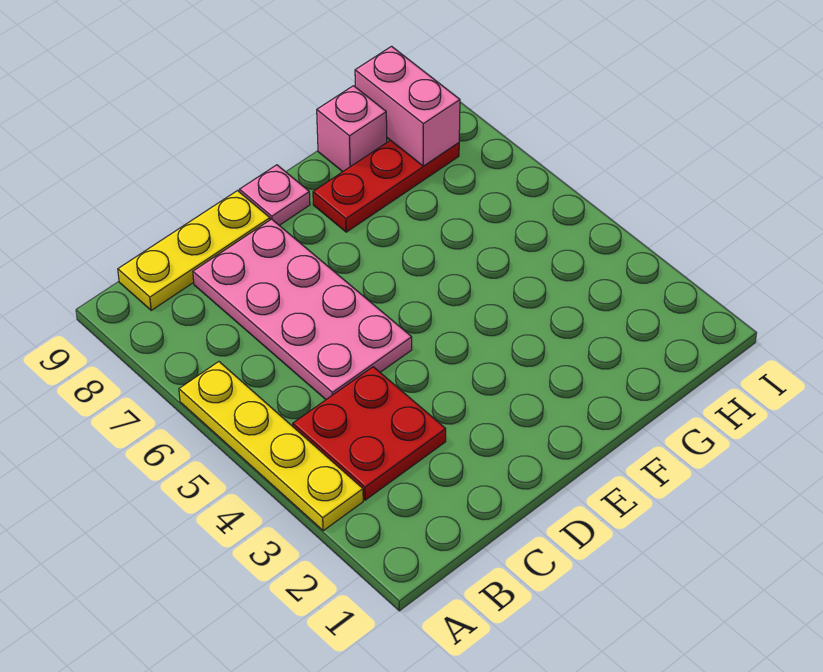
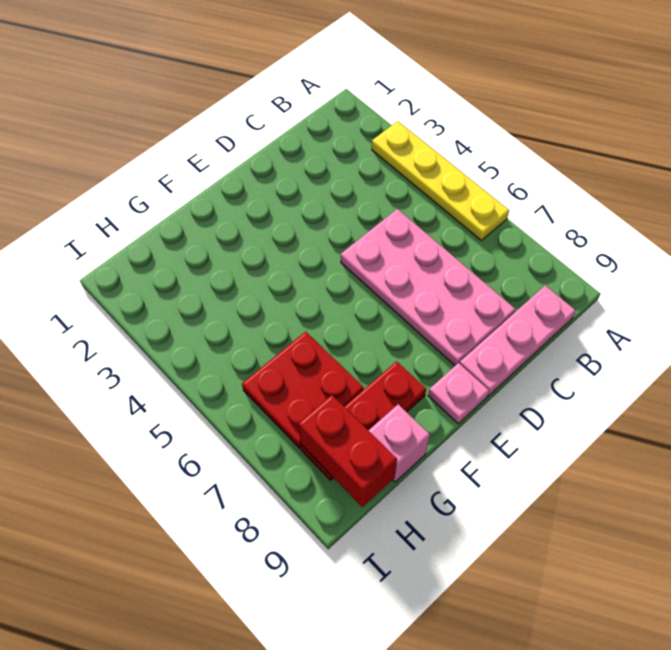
red plate B3:C4 level 1 -> red plate G6:H7 level 1
yellow plate B9:D9 level 1 -> pink plate B9:D9 level 1
pink brick H8:H9 level 2 -> red brick H8:H9 level 2

